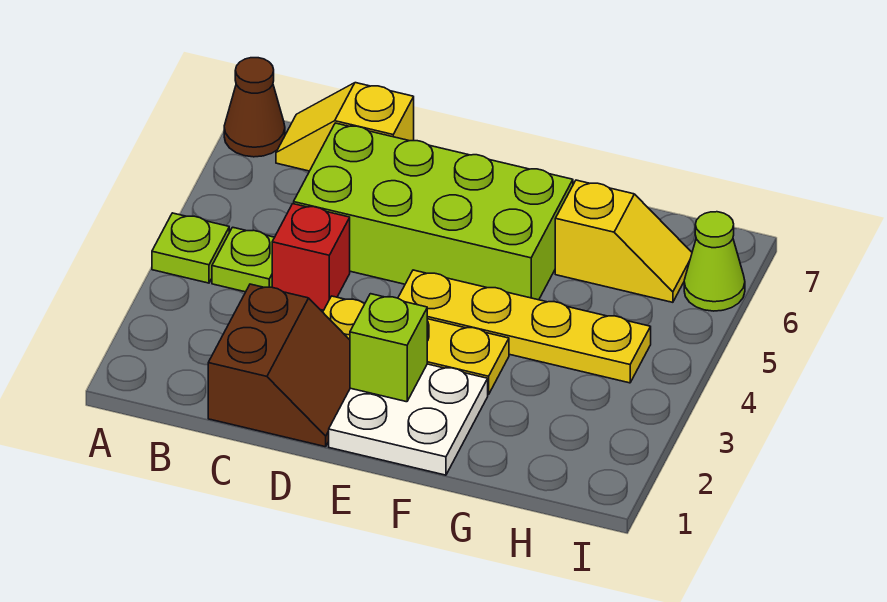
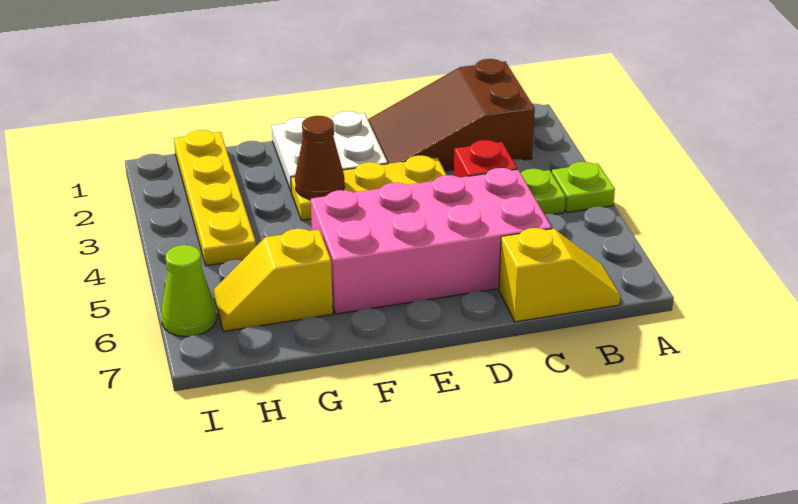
brown cone A7 level 1 -> brown cone F3 level 2
brown slope C1:D2 level 1 top C -> brown slope B1:D2 level 1 top B
lime brick C5:F6 level 1 -> pink brick C5:F6 level 1
lime brick E2 level 2 -> none
yellow plate E4:H4 level 1 -> yellow plate H1:H4 level 1

